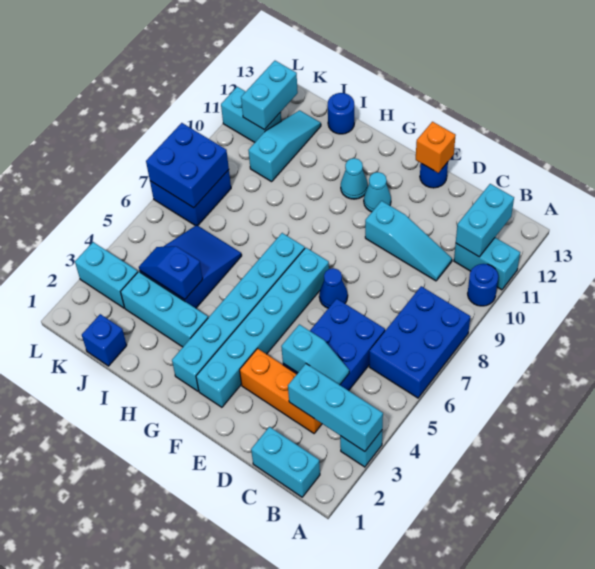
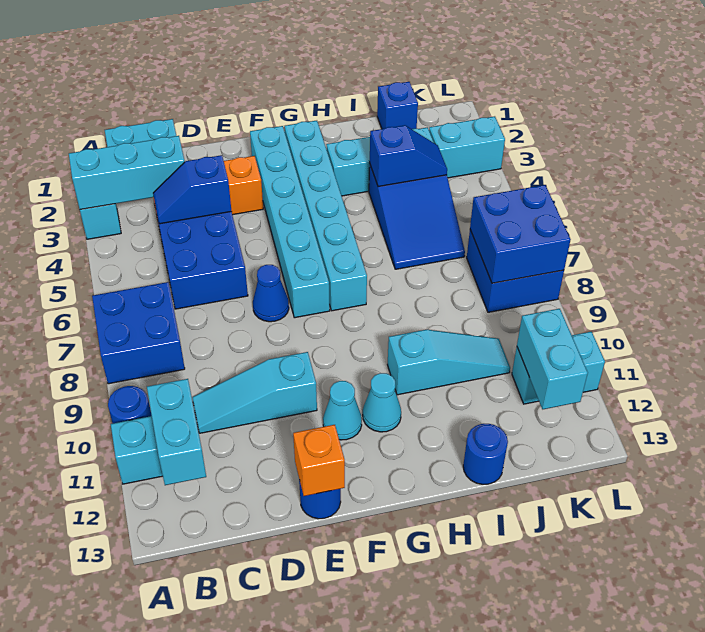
blue brick A6:B8 level 1 -> blue brick A7:B8 level 1
cyan slope C4:D4 level 2 top D -> blue slope C4:D4 level 2 top D
cyan slope J10:J12 level 1 top 10 -> cyan slope H10:J10 level 1 top H

